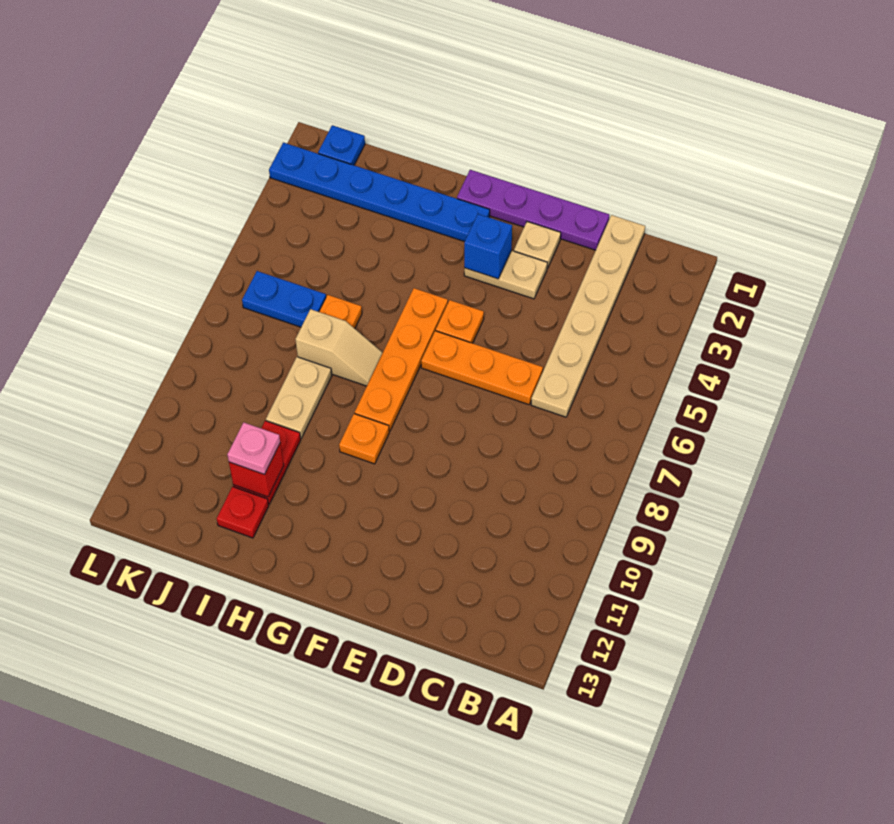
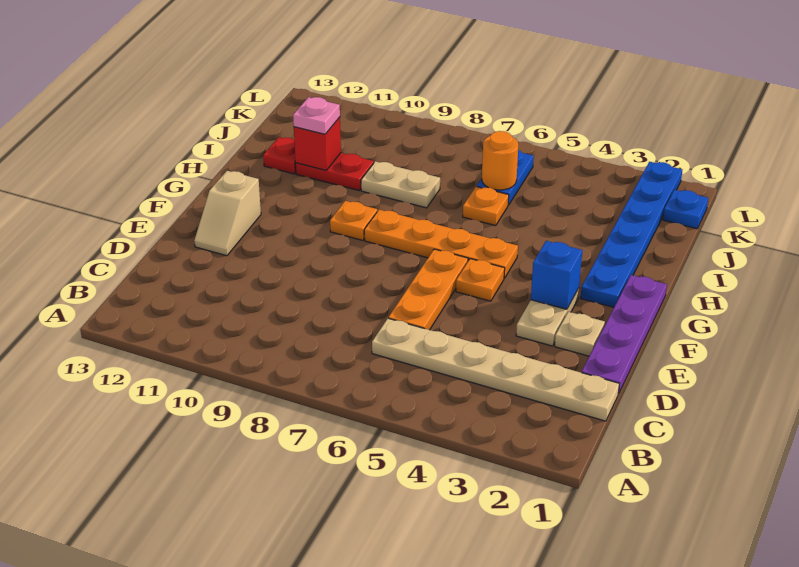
tan slope H7:I7 level 1 top I -> tan slope E12:F12 level 1 top F
none -> orange round brick J6 level 2

